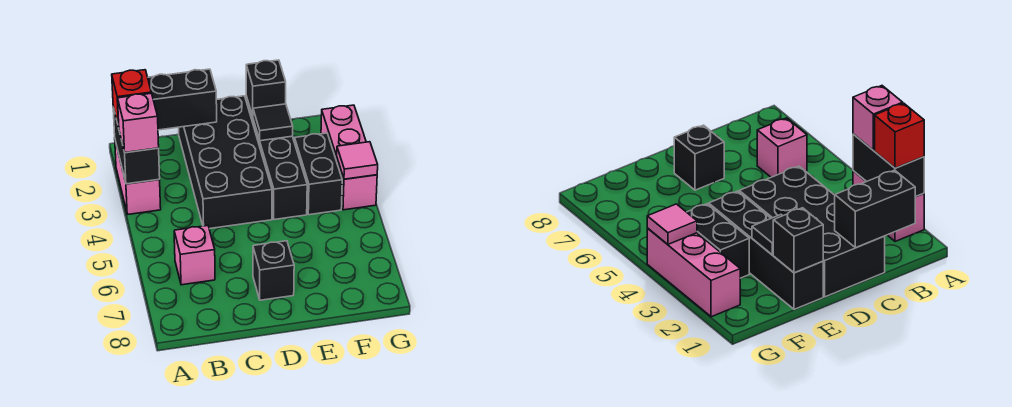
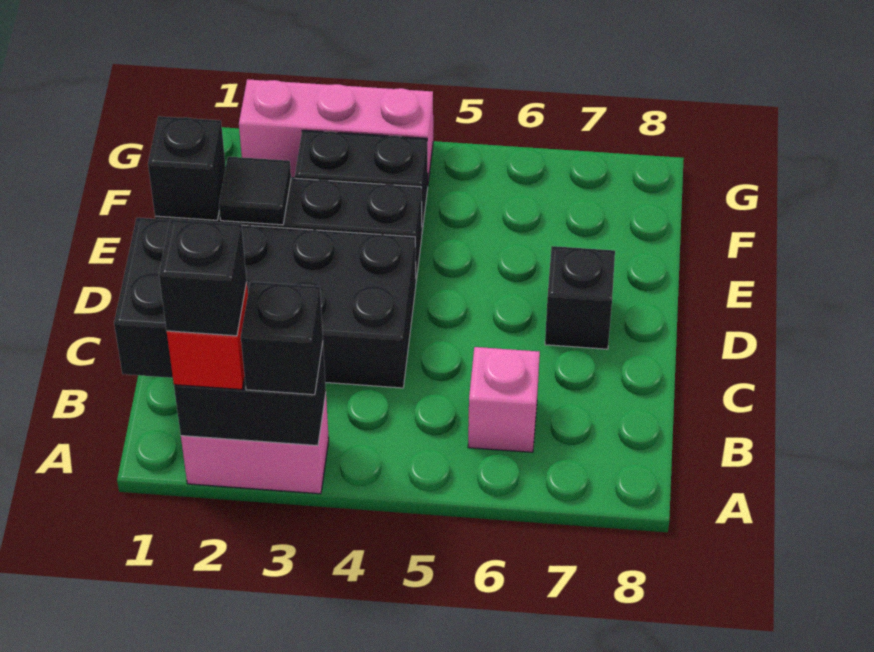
none -> black brick A2 level 4
pink brick A3 level 3 -> black brick A3 level 3
pink tile G4 level 2 -> none

